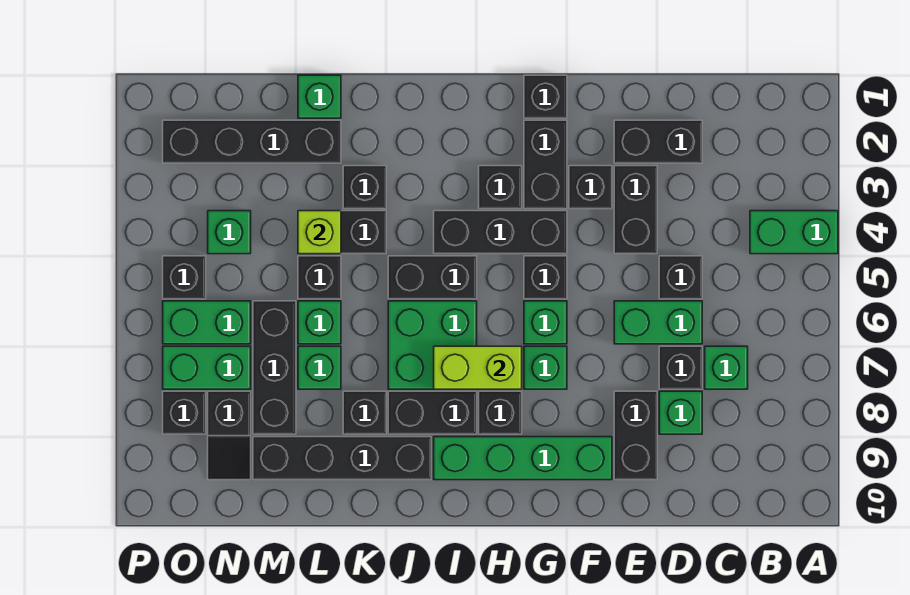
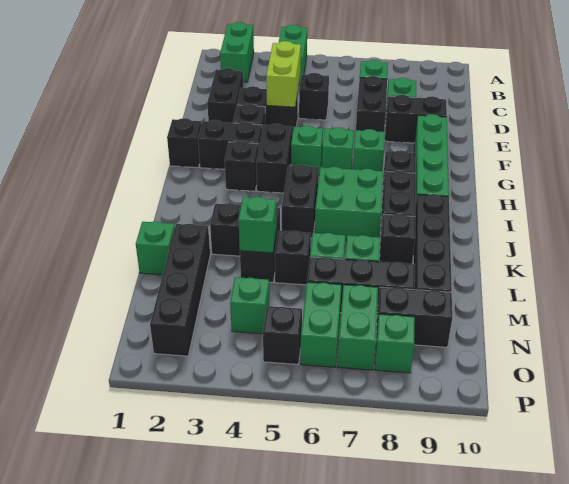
green brick D6:E6 level 1 -> green brick A2:B2 level 1
black brick D7 level 1 -> black brick D7:E7 level 1
black brick G4:I4 level 1 -> black brick G4:H4 level 1
black brick G5 level 1 -> green brick G5 level 1
lime brick H7:I7 level 2 -> lime brick D4:E4 level 2
lime brick L4 level 2 -> green brick L4 level 2
black slope N8:N9 level 1 top 8 -> black brick N8:N9 level 1
black brick O8 level 1 -> green brick O8 level 1

